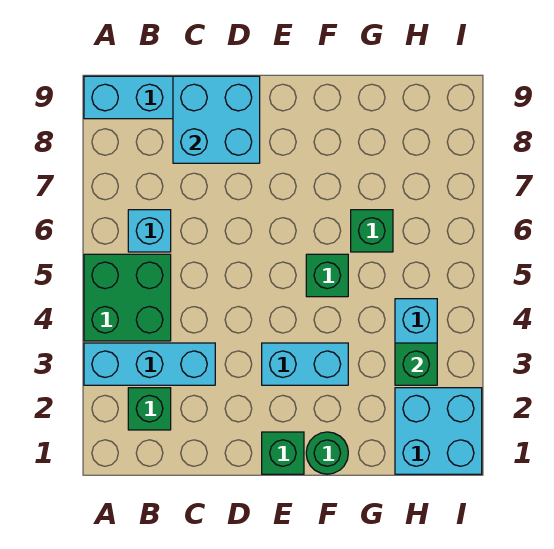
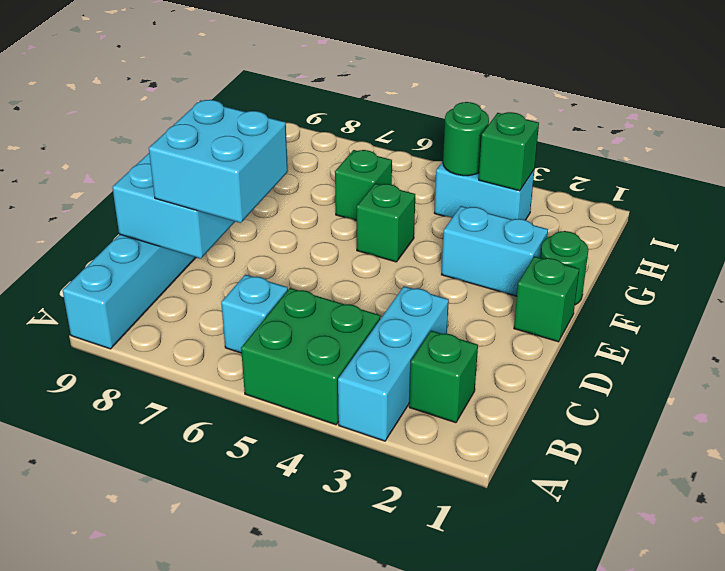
cyan brick E3:F3 level 1 -> cyan brick F2:F3 level 1
cyan brick H1:I2 level 1 -> cyan brick C7:D8 level 3
none -> green round brick H4 level 2

